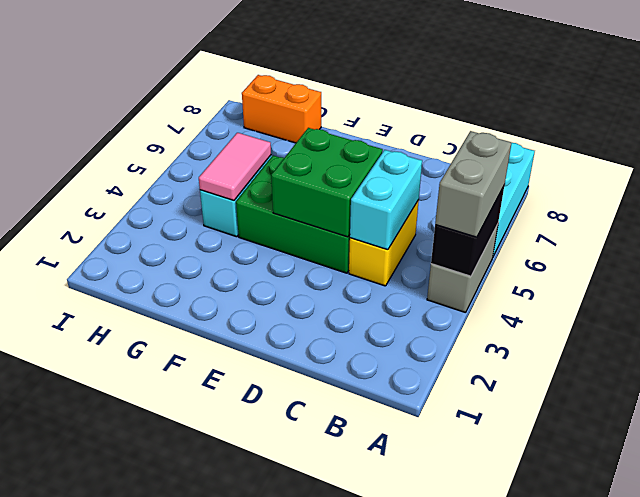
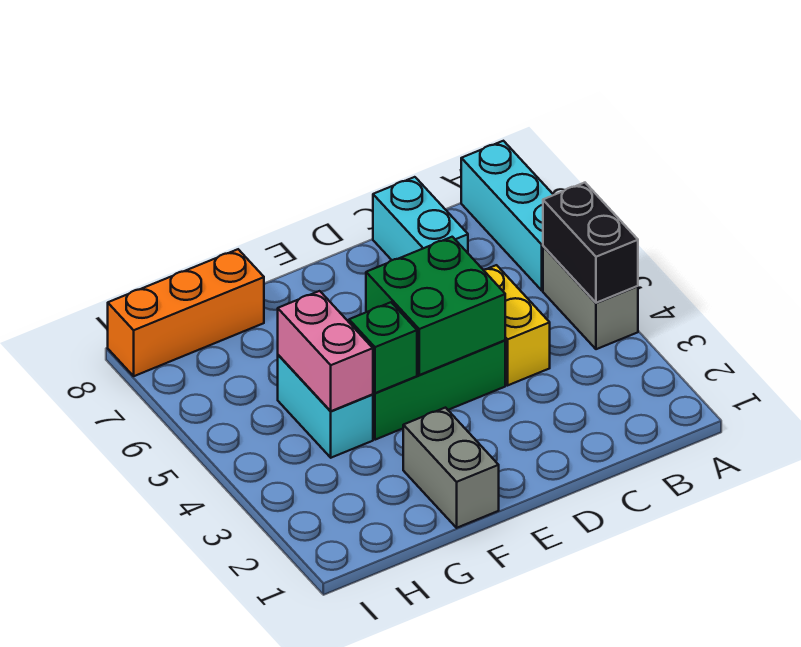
grey brick A4:A5 level 3 -> grey brick F1:F2 level 1
cyan brick C4:C5 level 2 -> cyan brick C7:C8 level 1
none -> green brick F4 level 2
pink tile G4:G5 level 2 -> pink brick G4:G5 level 2
orange brick G8:H8 level 1 -> orange brick G8:I8 level 1

